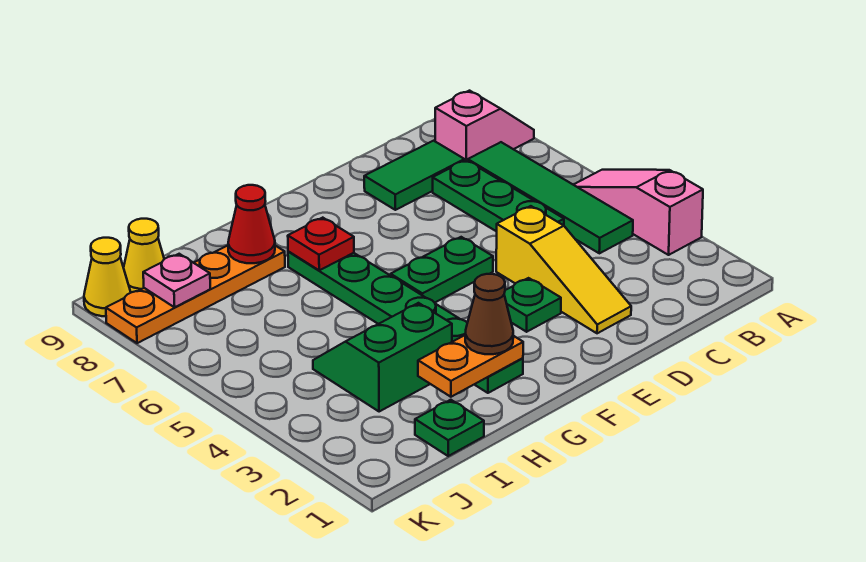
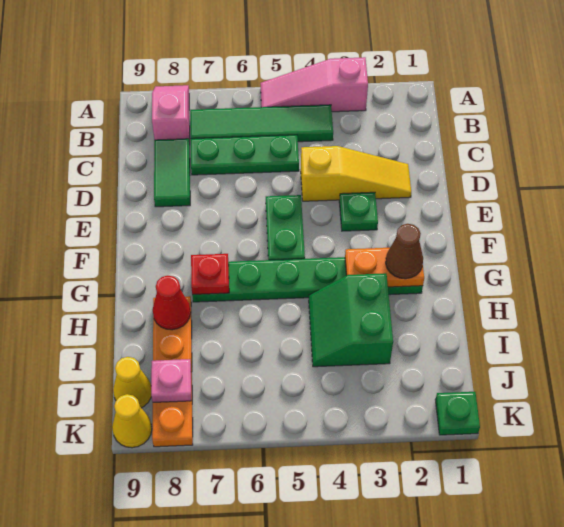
orange plate G2:H2 level 2 -> orange plate G2:G3 level 2
green plate I1 level 1 -> green plate K1 level 1

